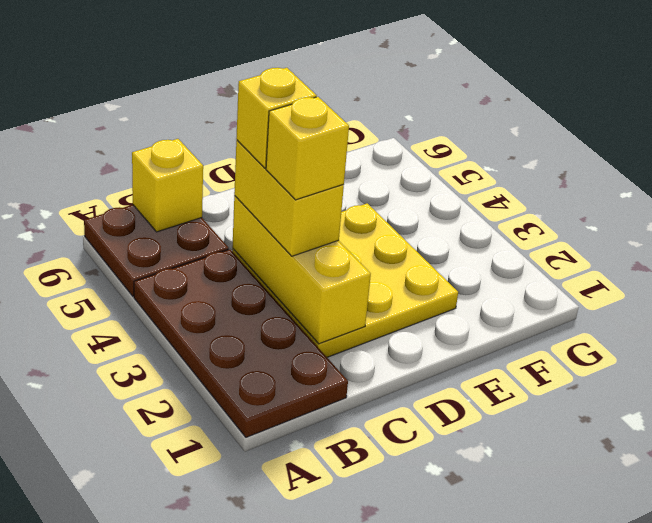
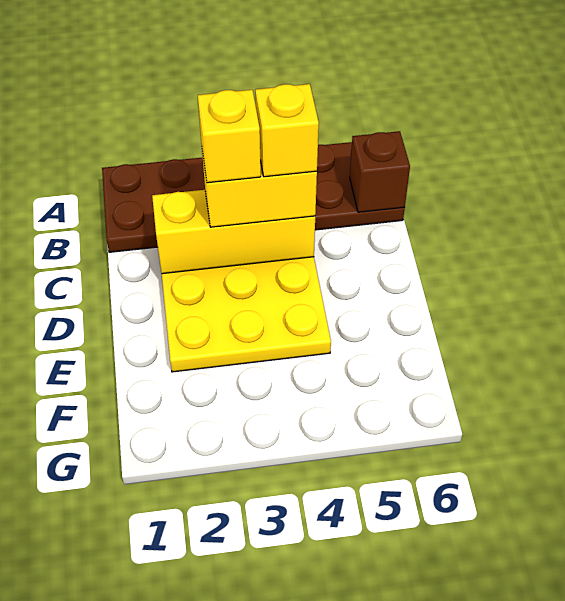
yellow brick B6 level 2 -> brown brick B6 level 2

